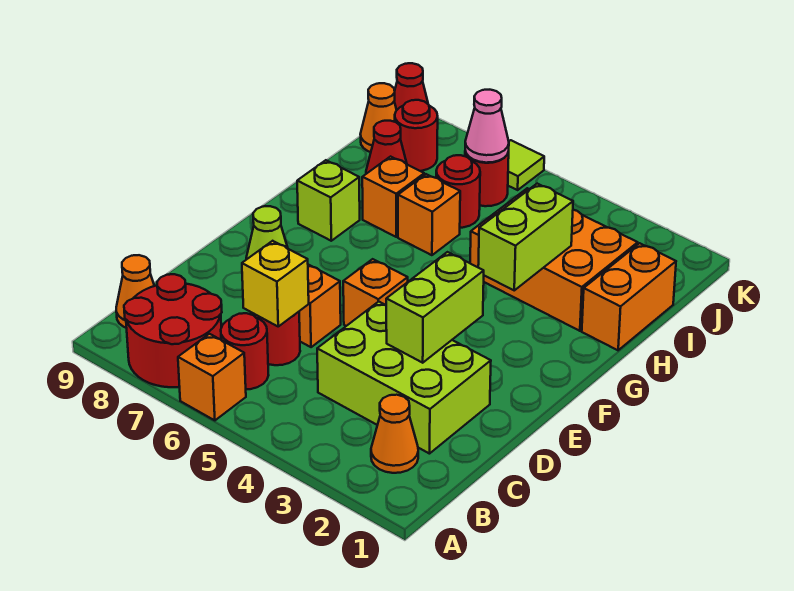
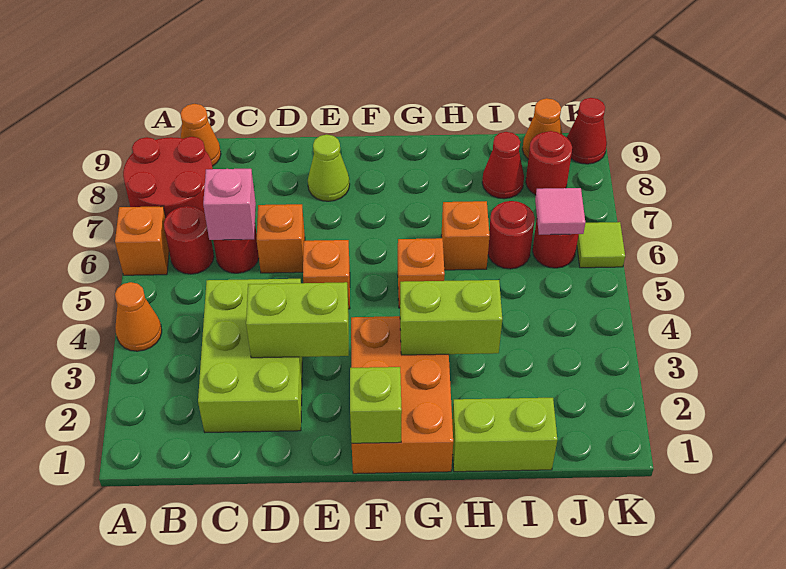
orange cone B2 level 1 -> orange cone A4 level 1
yellow brick C6 level 2 -> pink brick C6 level 2
lime brick G8 level 1 -> lime brick F1 level 2
orange brick H1:I1 level 1 -> lime brick H1:I1 level 1
orange brick H2:I4 level 1 -> orange brick F1:G3 level 1
orange brick H7 level 1 -> orange brick G5 level 1
pink cone J6 level 2 -> pink tile J6 level 2

